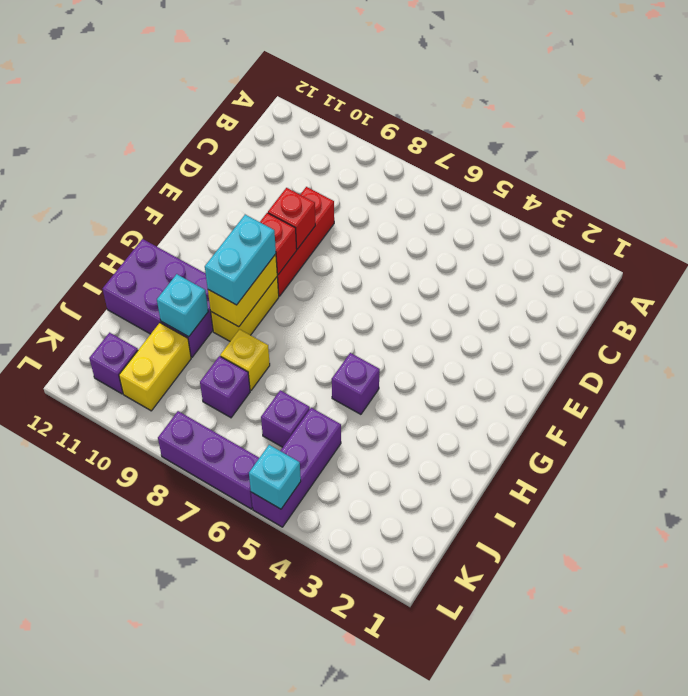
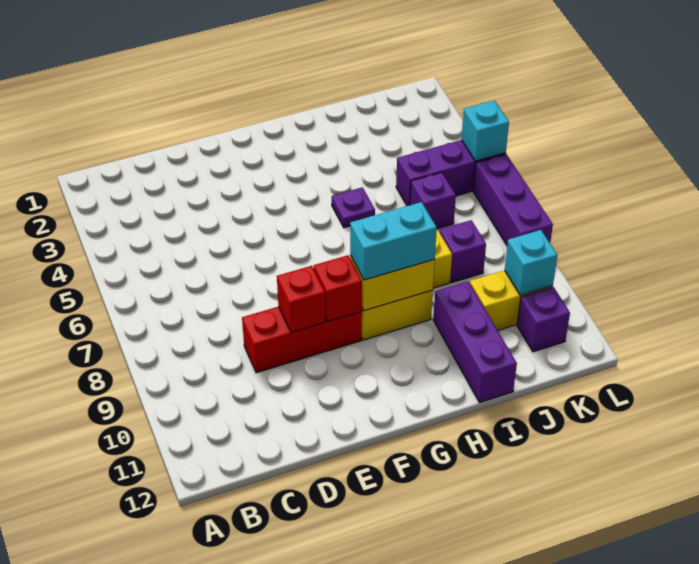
purple brick H5 level 1 -> purple plate H5 level 1
purple brick H10:I12 level 1 -> purple brick I10:I12 level 1
cyan brick I10 level 2 -> cyan brick K10 level 2

